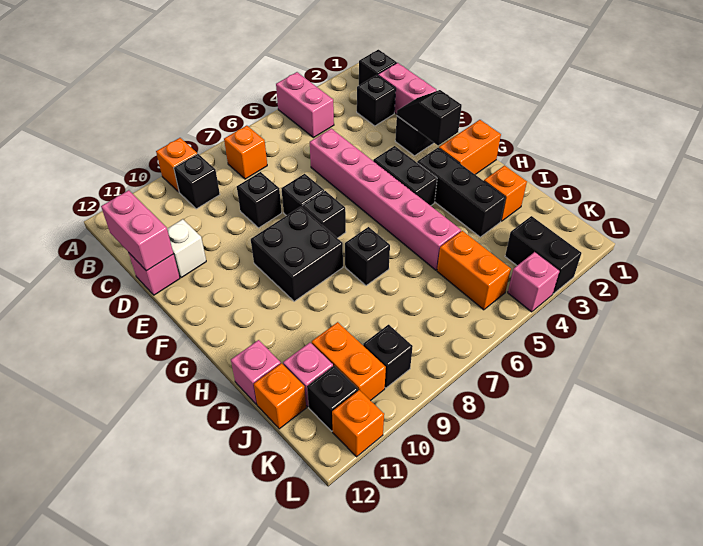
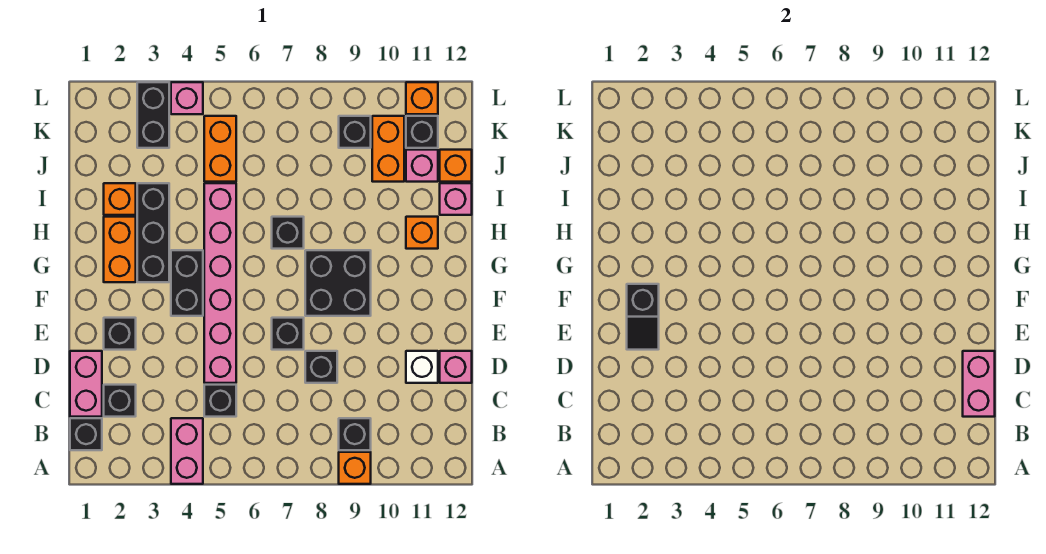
orange brick B7 level 1 -> orange brick H11 level 1
black brick F7 level 1 -> black brick C5 level 1
orange brick G1:G2 level 1 -> orange brick G2:H2 level 1

